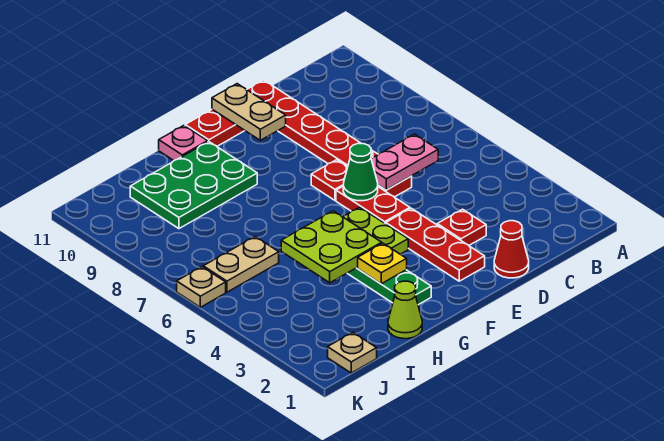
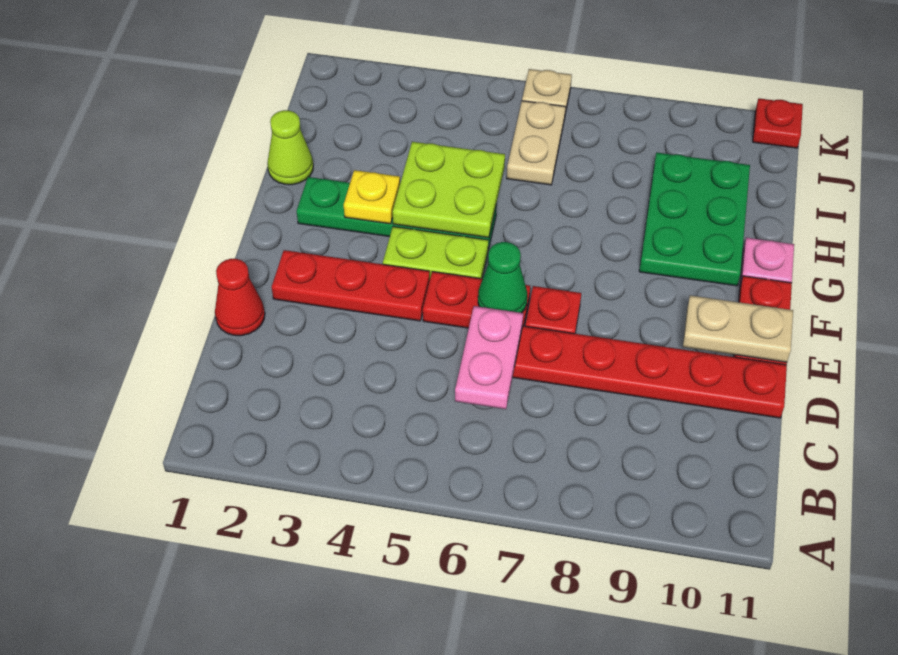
red plate D3 level 1 -> red plate K11 level 1
tan plate J1 level 1 -> none

